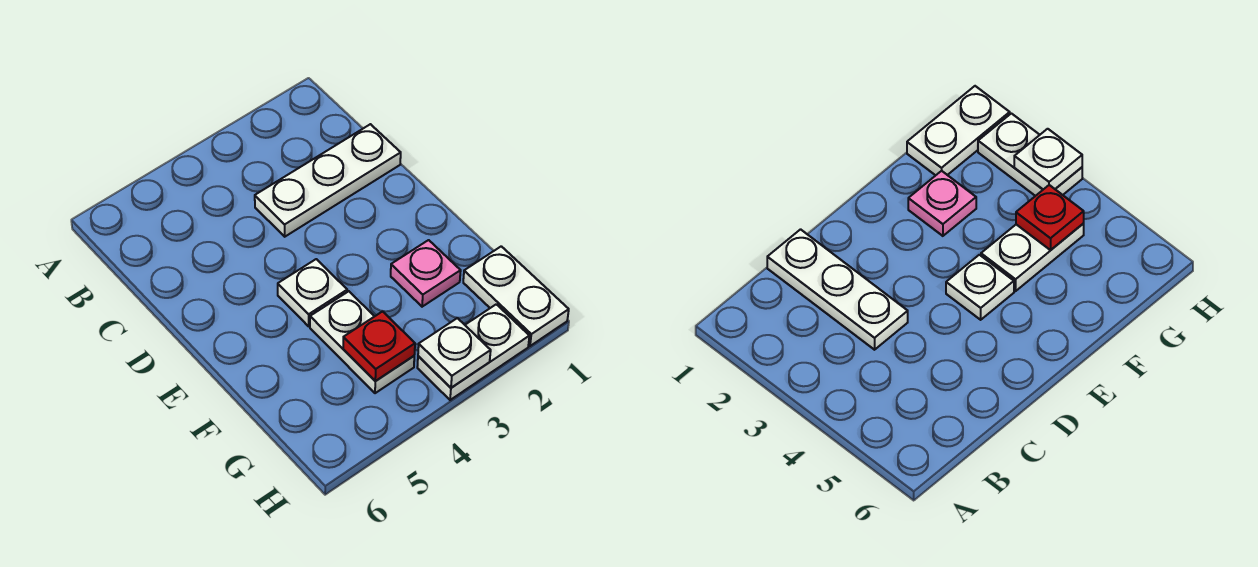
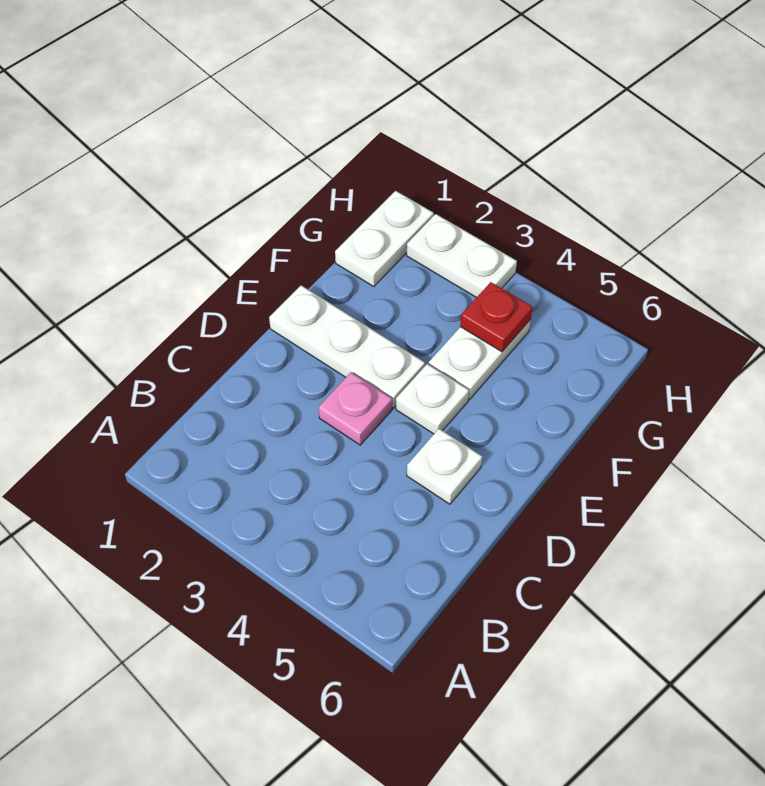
white plate C1:C3 level 1 -> white plate E1:E3 level 1
pink plate F2 level 1 -> pink plate D3 level 1
white plate H3 level 2 -> white plate D5 level 1

